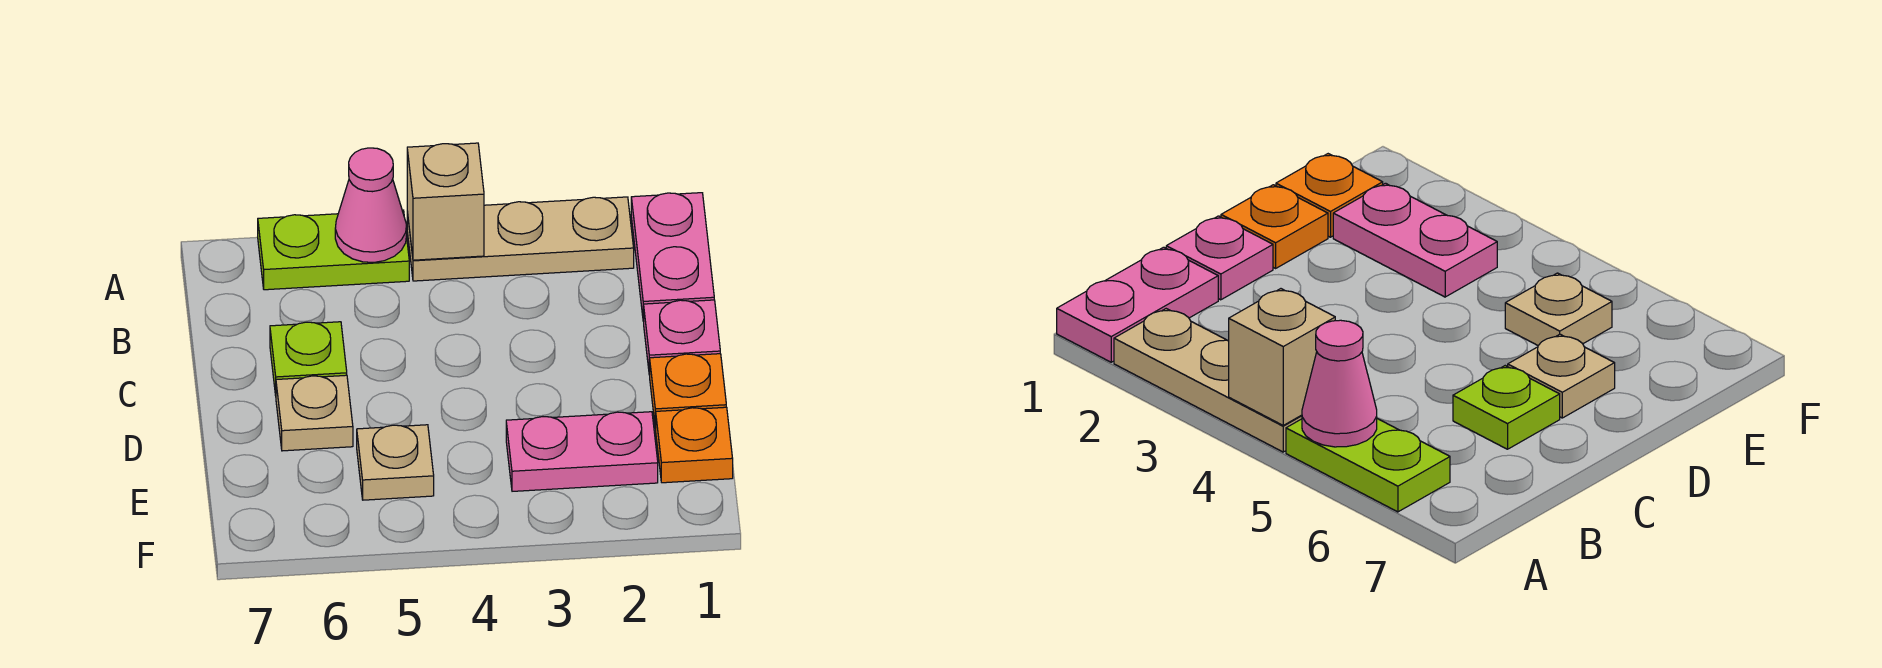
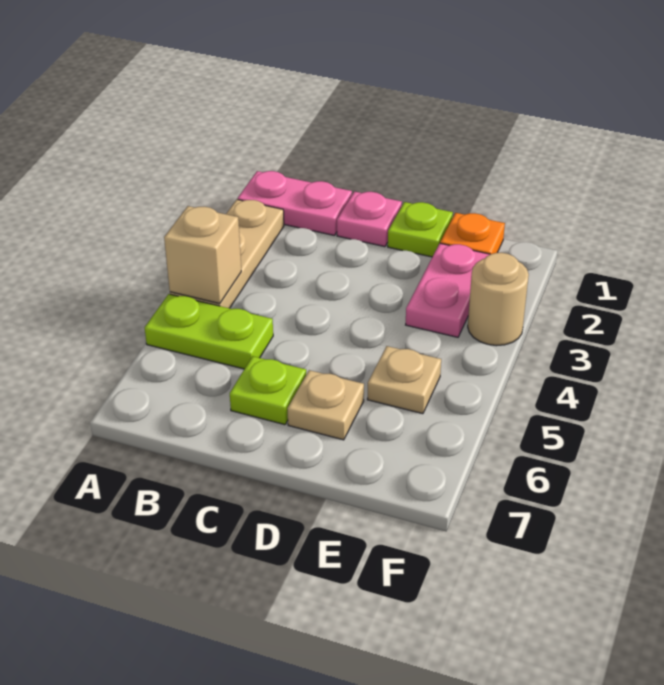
lime plate A5:A6 level 1 -> lime plate A5:B5 level 1
pink cone A5 level 2 -> none
orange plate D1 level 1 -> lime plate D1 level 1
none -> tan round brick F3 level 1

